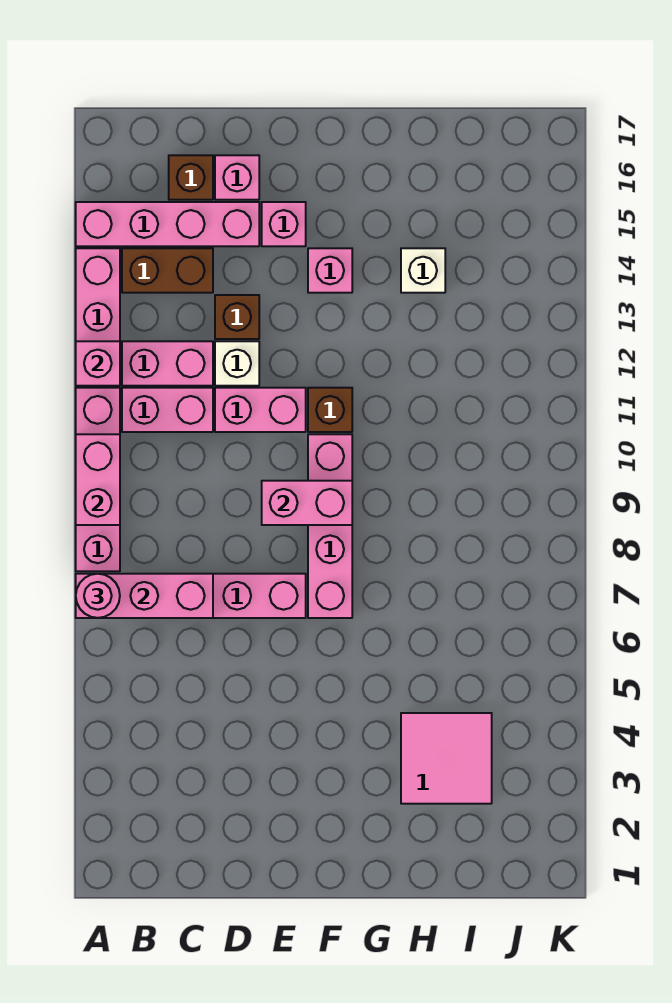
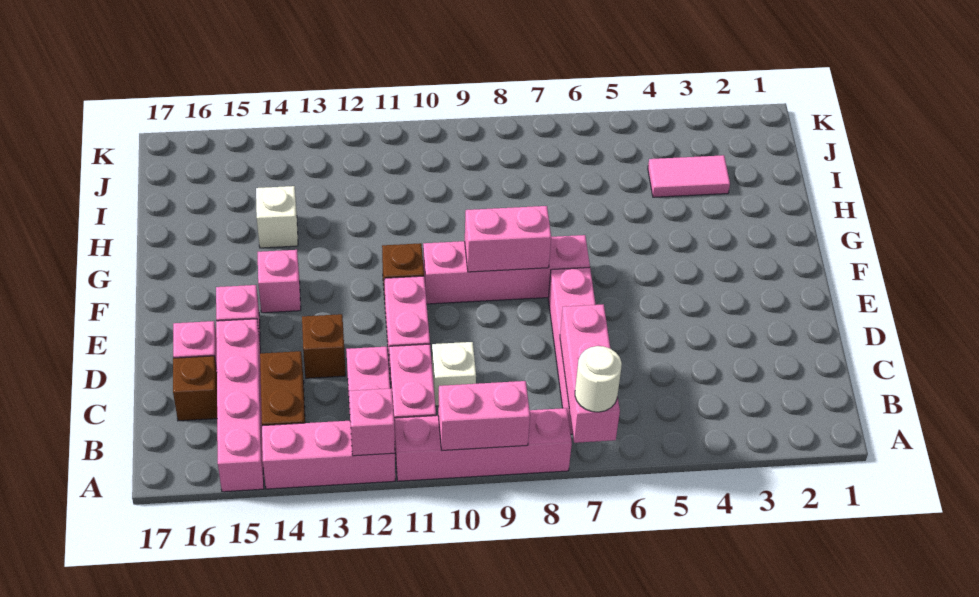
pink round brick A7 level 3 -> white round brick A7 level 3
white brick D12 level 1 -> white brick C10 level 1
pink brick E9:F9 level 2 -> pink brick F8:F9 level 2
pink tile H3:I4 level 1 -> pink tile I3:I4 level 1

